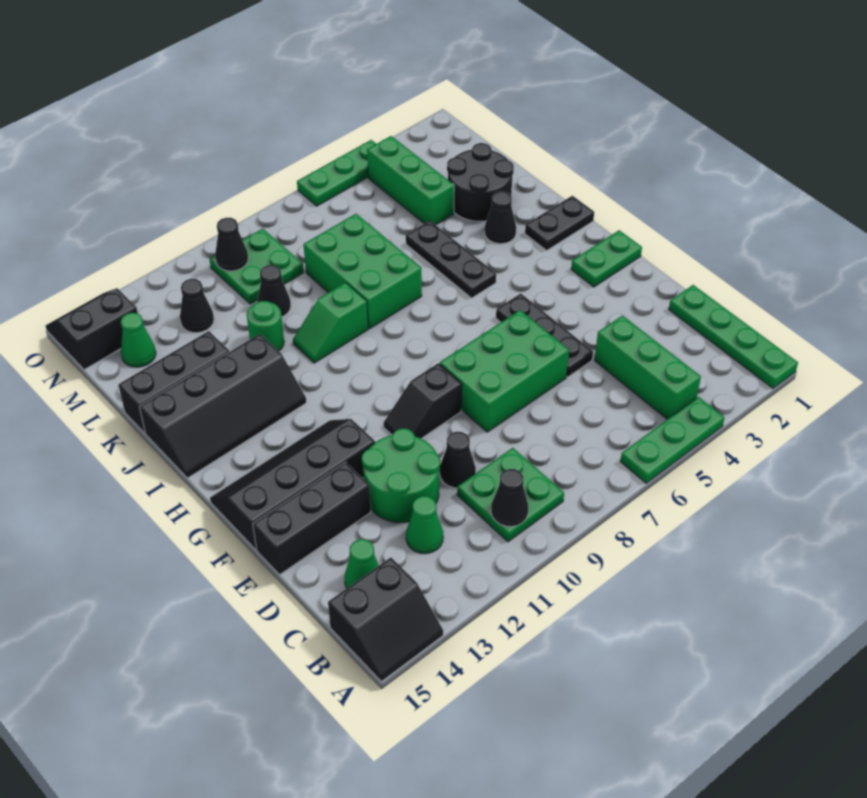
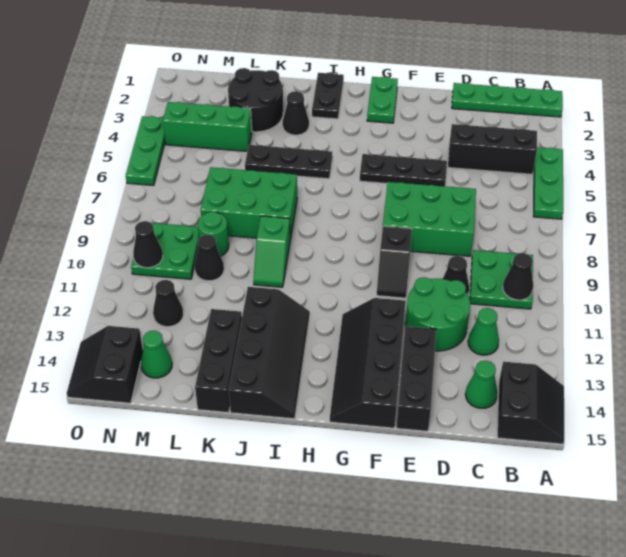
green brick B4:D4 level 1 -> black brick B4:D4 level 1
green brick E6:F8 level 1 -> green brick D7:F8 level 1
green round brick K11 level 1 -> green round brick L9 level 1

